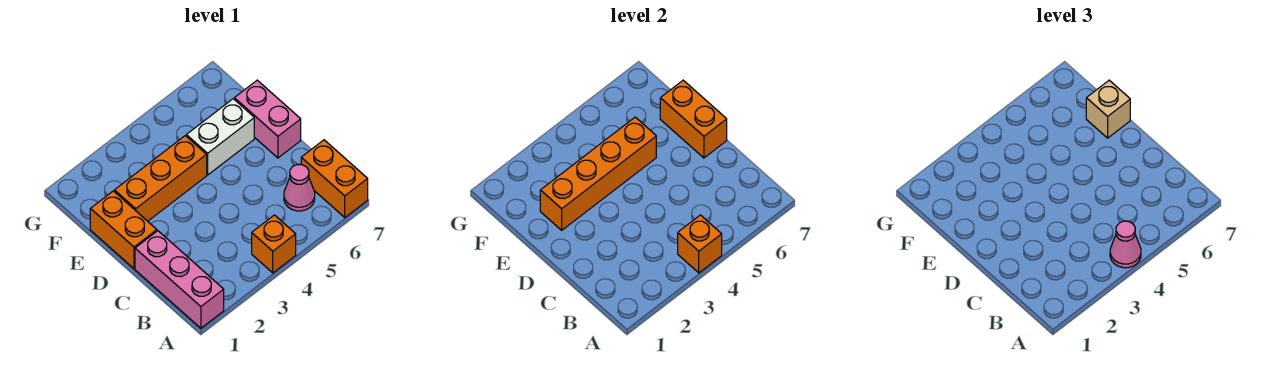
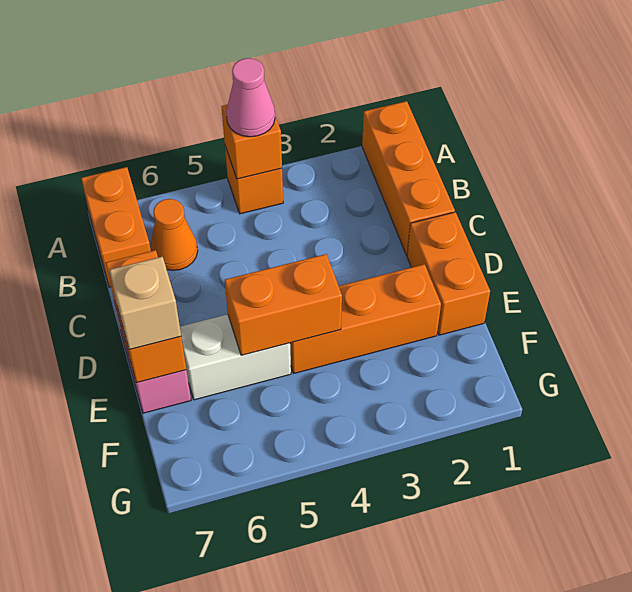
pink brick A1:C1 level 1 -> orange brick A1:C1 level 1
pink cone B6 level 1 -> orange cone B6 level 1
orange brick E2:E5 level 2 -> orange brick E4:E5 level 2

